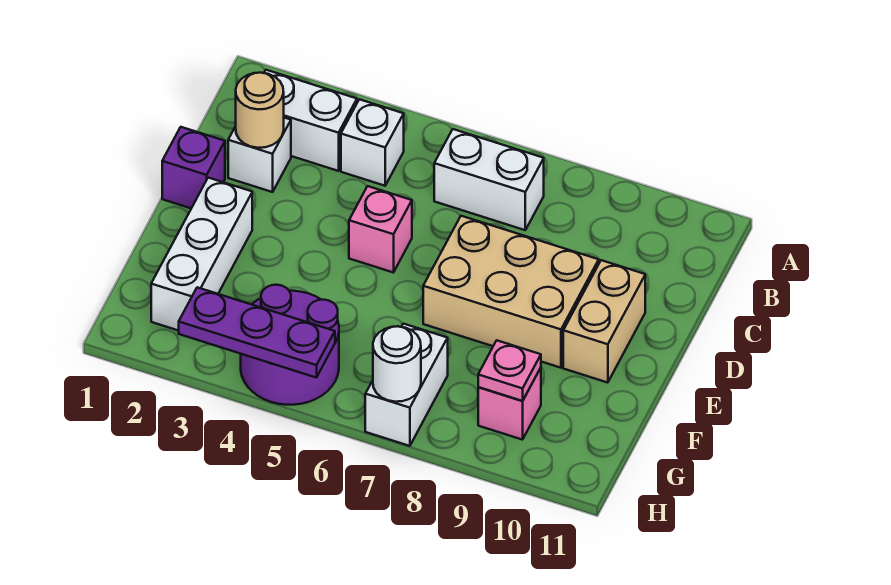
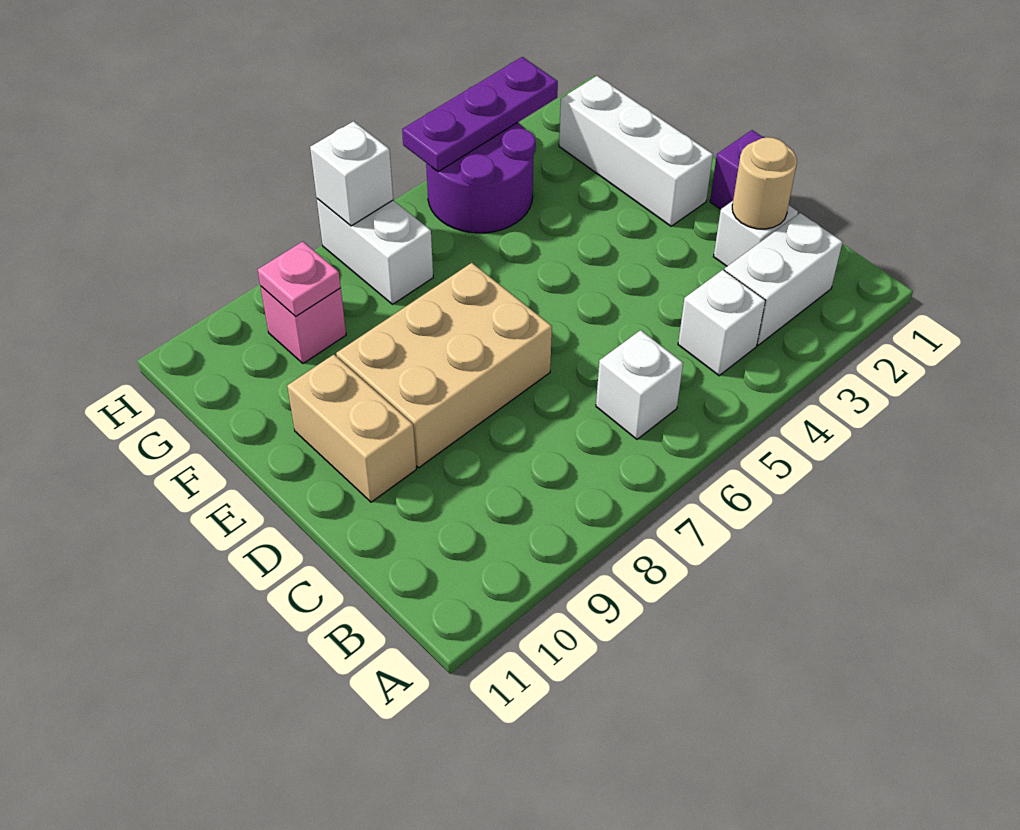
white brick B6:B7 level 1 -> white brick B6 level 1
pink brick D5 level 1 -> none
white round brick H7 level 2 -> white brick H7 level 2

